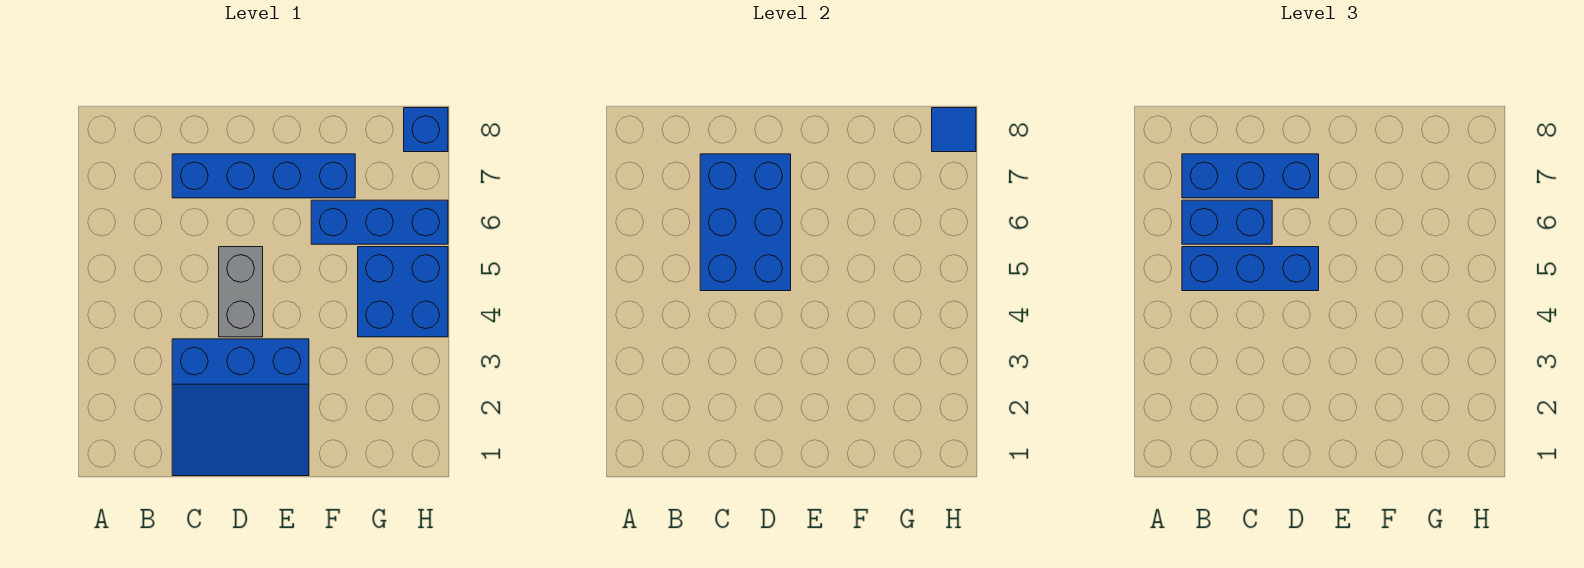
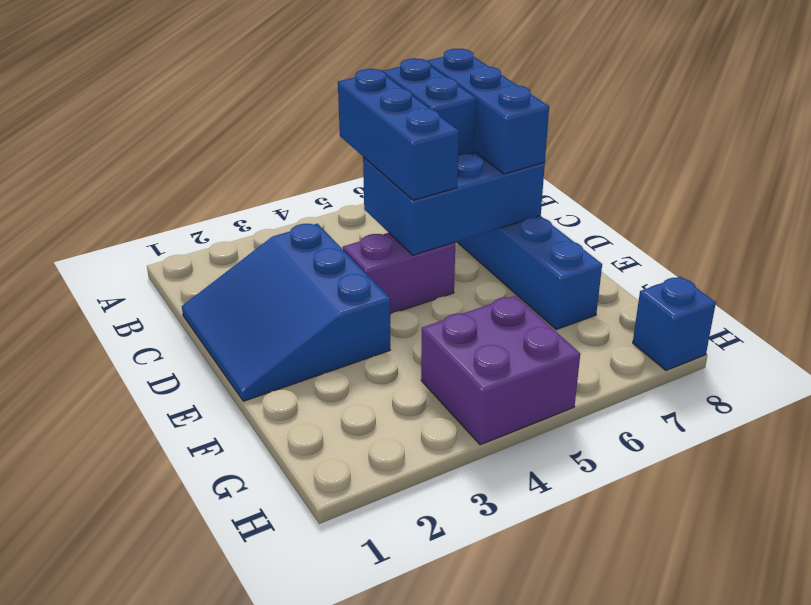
grey brick D4:D5 level 1 -> purple brick D4:D5 level 1
blue brick F6:H6 level 1 -> none
blue brick G4:H5 level 1 -> purple brick G4:H5 level 1
blue tile H8 level 2 -> none

